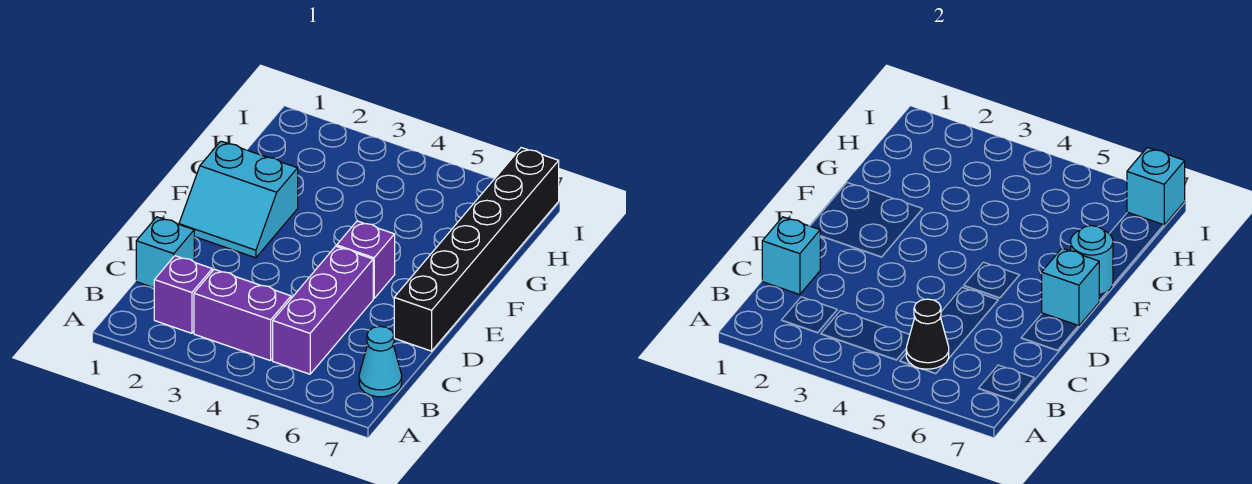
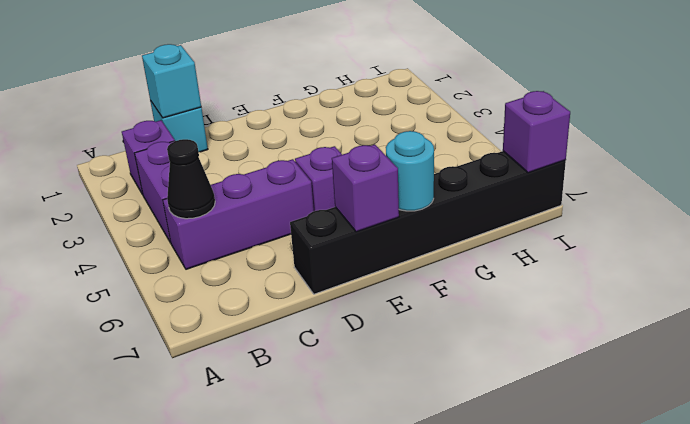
cyan cone B7 level 1 -> none
cyan slope E1:F2 level 1 top F -> none
cyan brick E7 level 2 -> purple brick E7 level 2
cyan brick I7 level 2 -> purple brick I7 level 2

